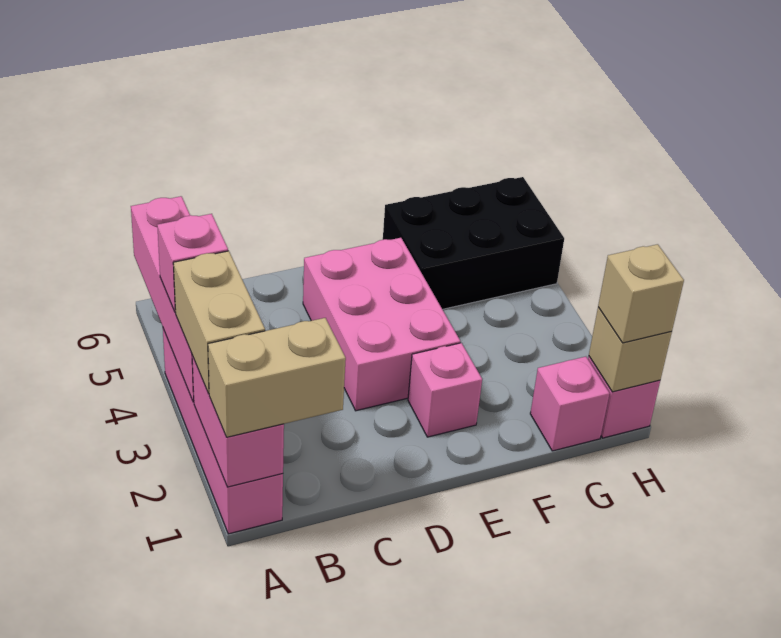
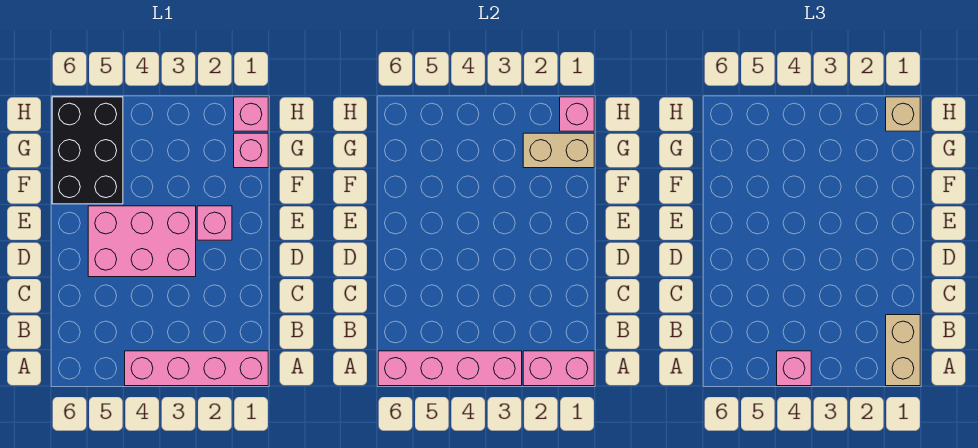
tan brick A2:A3 level 3 -> tan brick G1:G2 level 2
tan brick H1 level 2 -> pink brick H1 level 2

